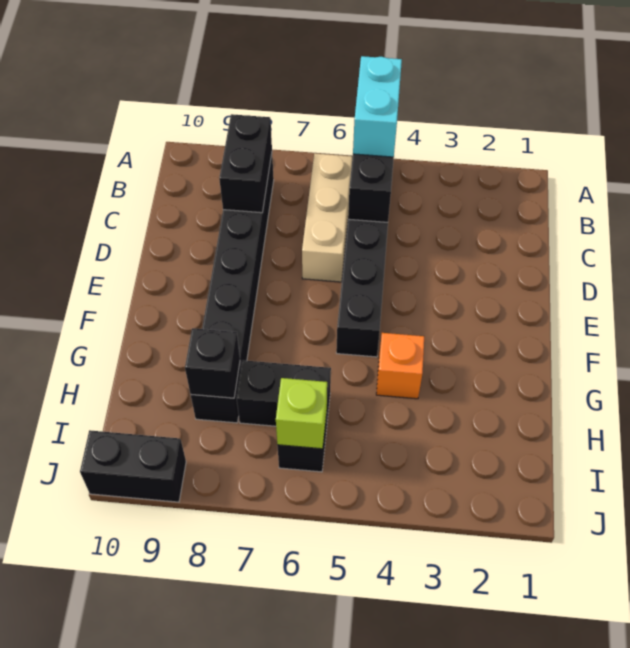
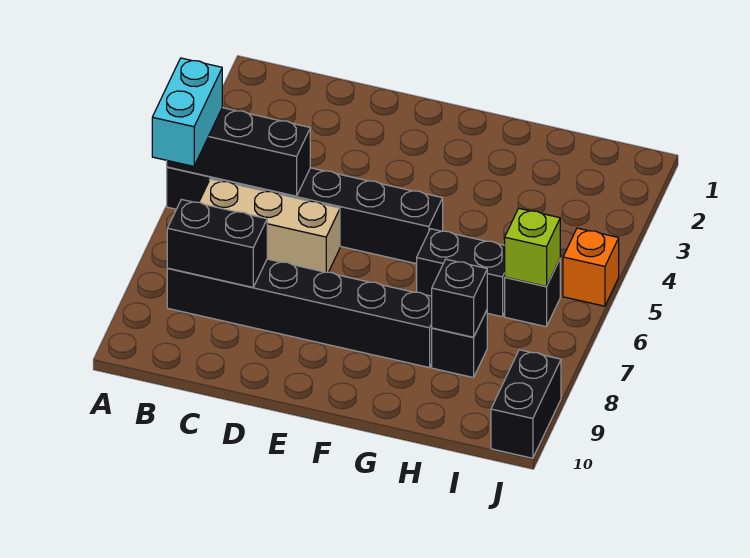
cyan brick A5:B5 level 3 -> cyan brick A5:A6 level 3
orange brick G4 level 1 -> orange brick J5 level 1
black brick H6:H7 level 1 -> black brick G6:H6 level 1

